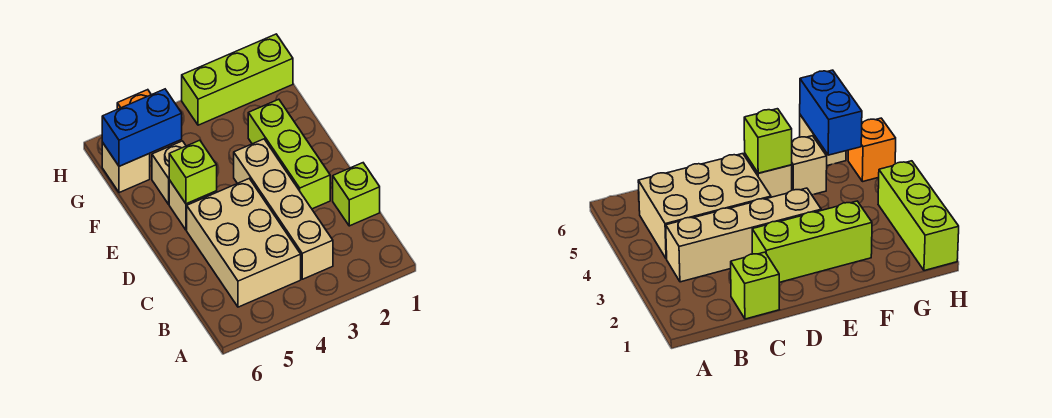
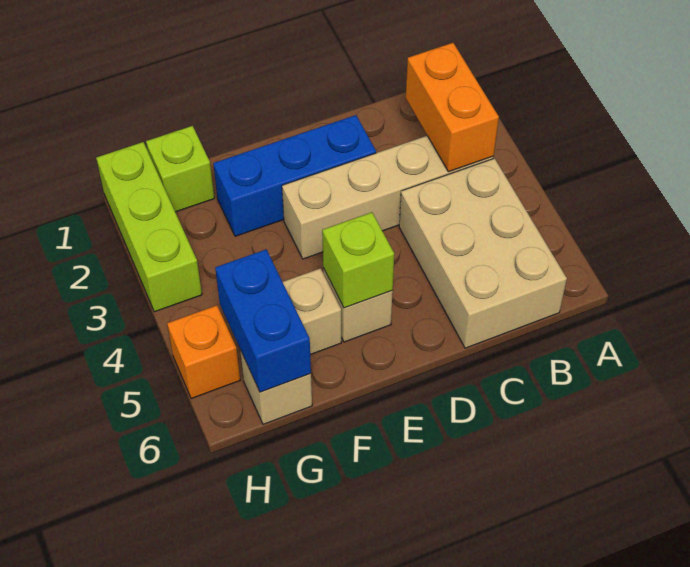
none -> orange brick B2:B3 level 2
tan brick B4:D5 level 1 -> tan brick B4:C6 level 1
lime brick C1 level 1 -> lime brick G1 level 1
lime brick D2:F2 level 1 -> blue brick D2:F2 level 1

